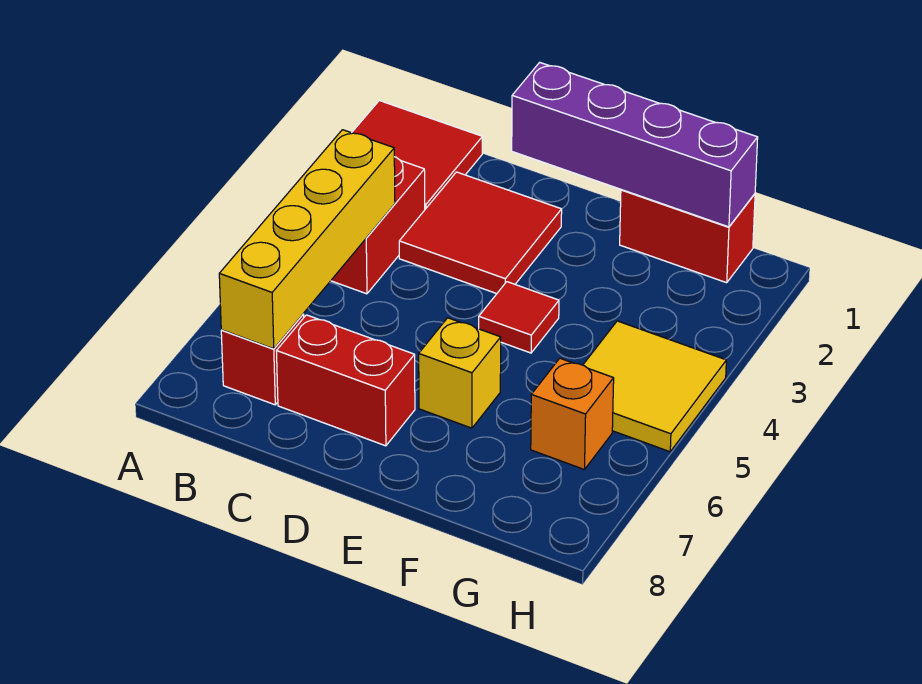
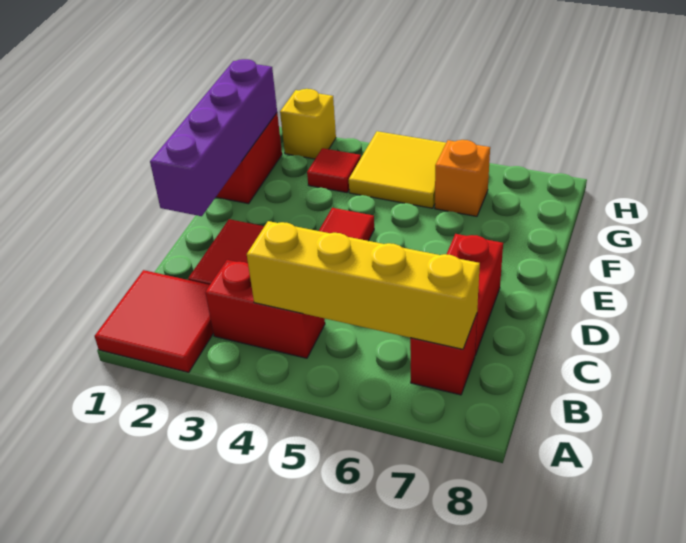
yellow brick E6 level 1 -> yellow brick H2 level 1
none -> red tile G3 level 1

